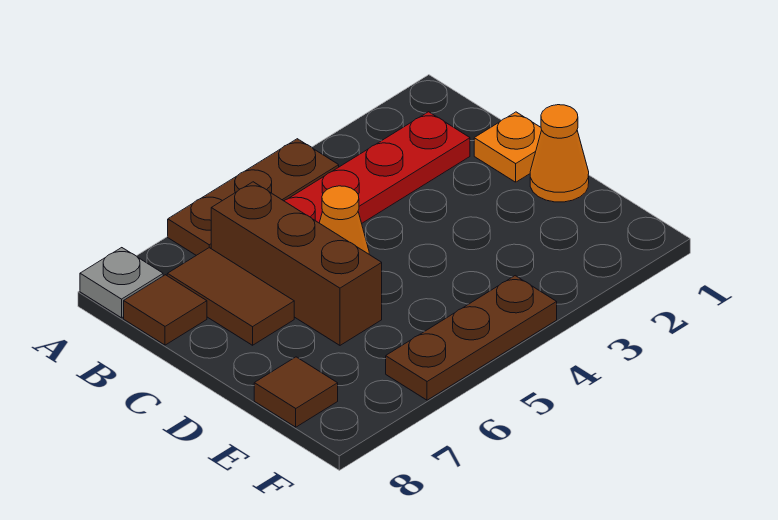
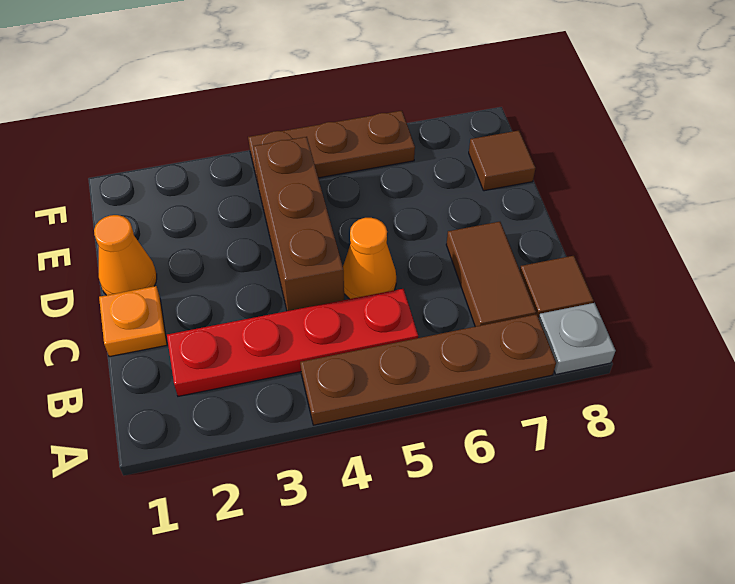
brown plate A4:A6 level 1 -> brown plate A4:A7 level 1
brown brick B6:D6 level 1 -> brown brick C4:E4 level 1

